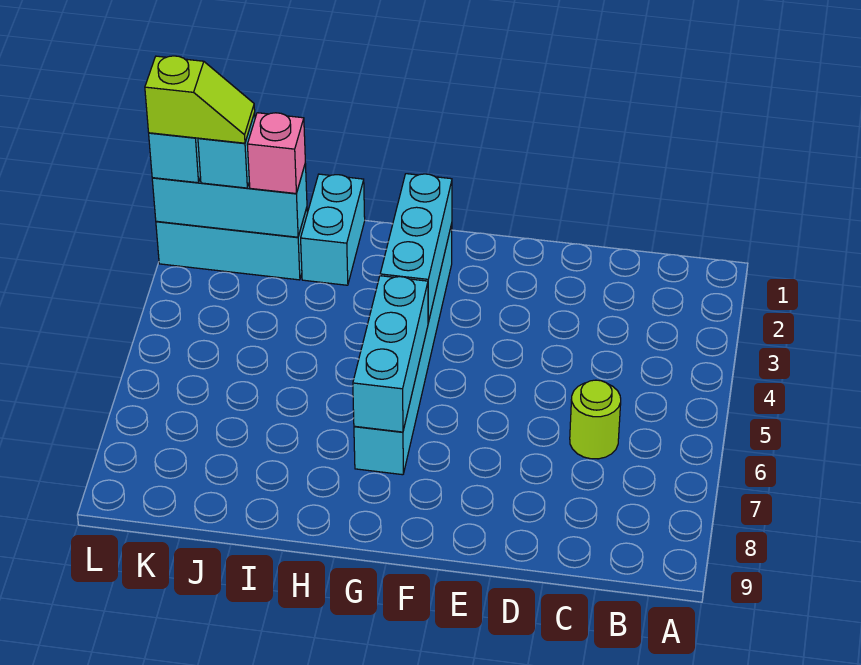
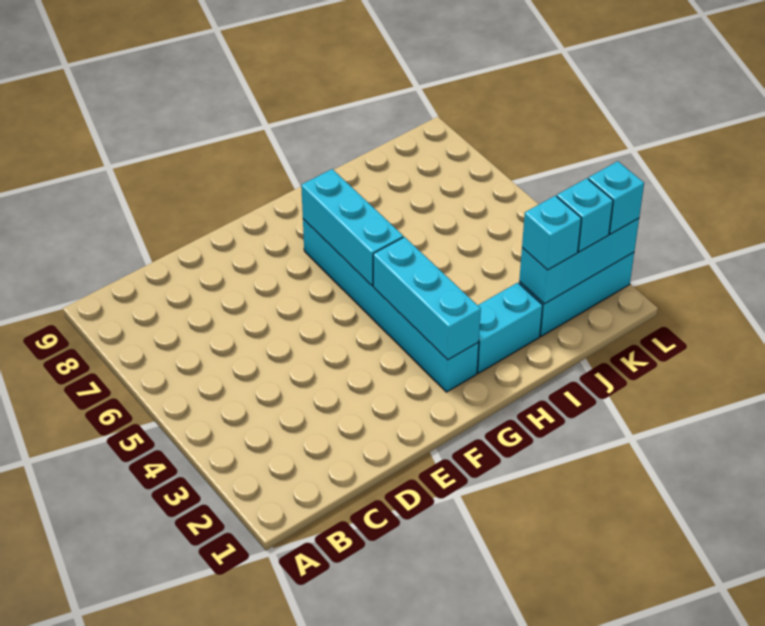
lime round brick C6 level 1 -> none
cyan brick I1:I2 level 1 -> cyan brick H2:I2 level 1
pink brick J2 level 3 -> cyan brick J2 level 3
lime slope K2:L2 level 4 top L -> none

